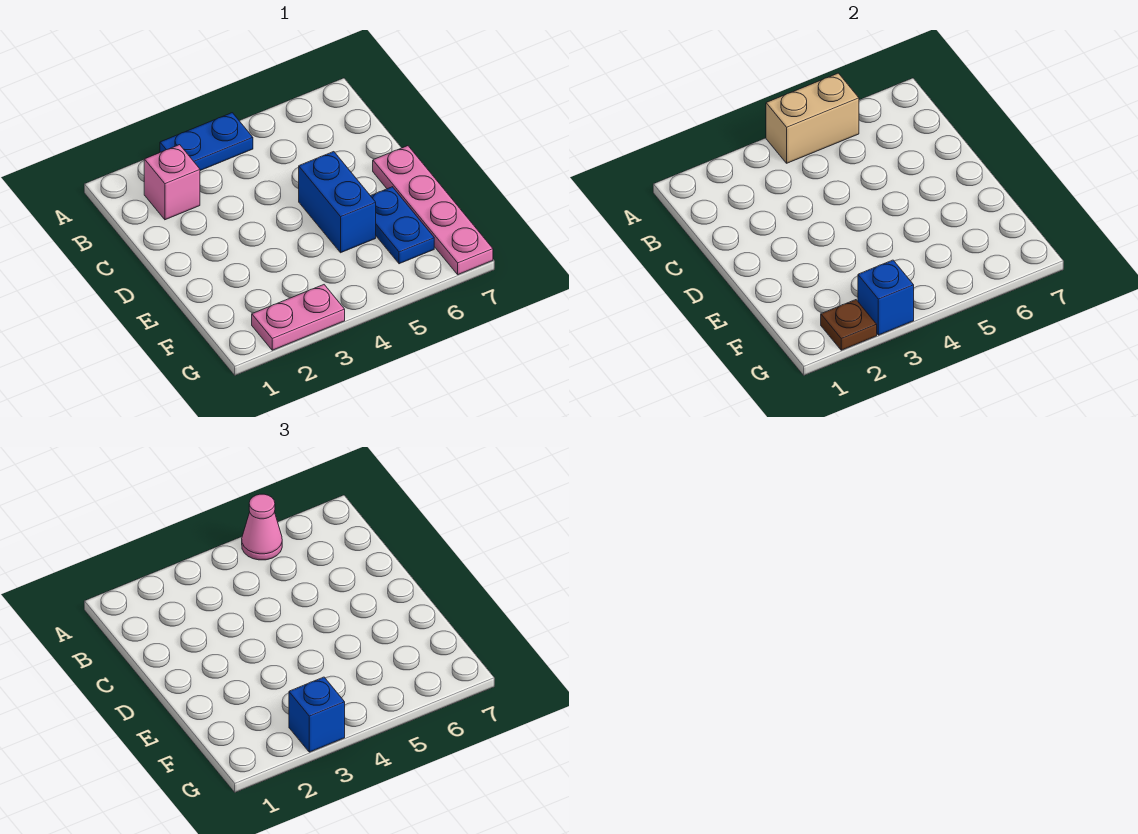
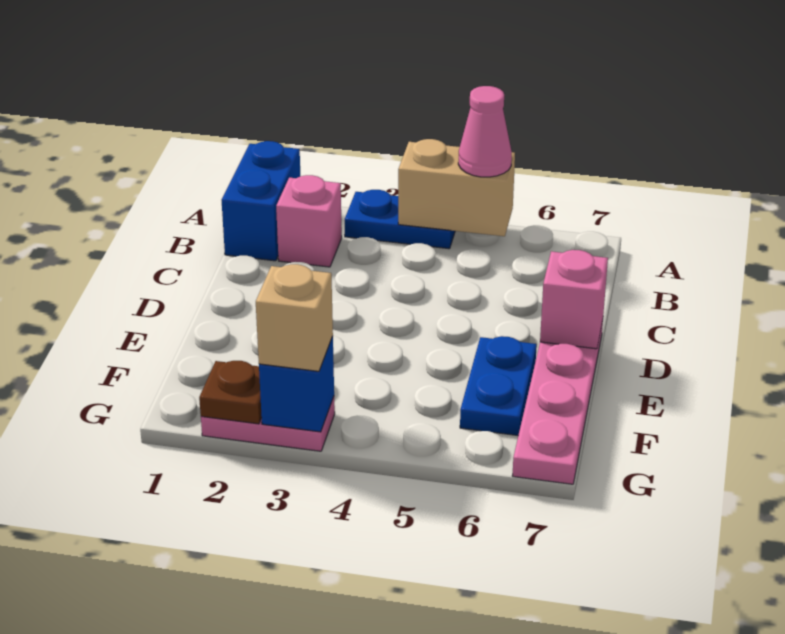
blue brick D5:E5 level 1 -> blue brick A1:B1 level 1
none -> pink brick D7 level 2
blue brick G3 level 3 -> tan brick G3 level 3

